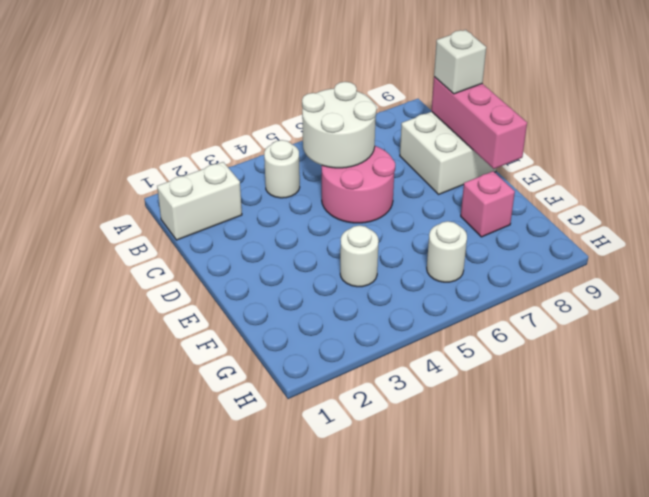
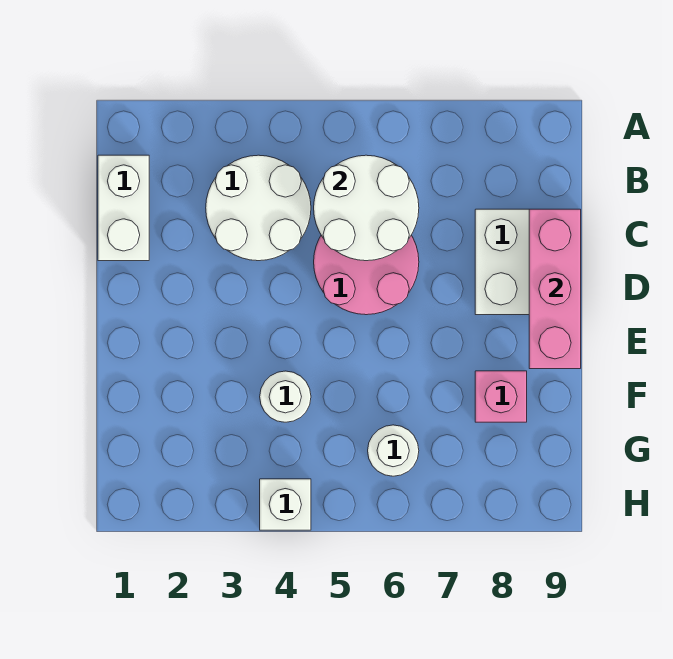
white brick B1:B2 level 1 -> white brick B1:C1 level 1
white round brick B4 level 1 -> white round brick B3:C4 level 1
white brick C9 level 3 -> white brick H4 level 1

